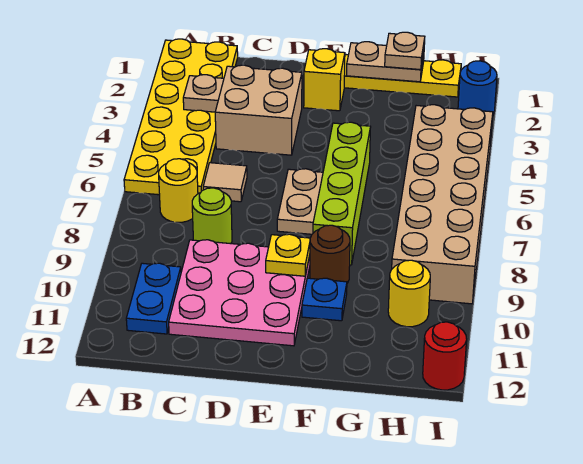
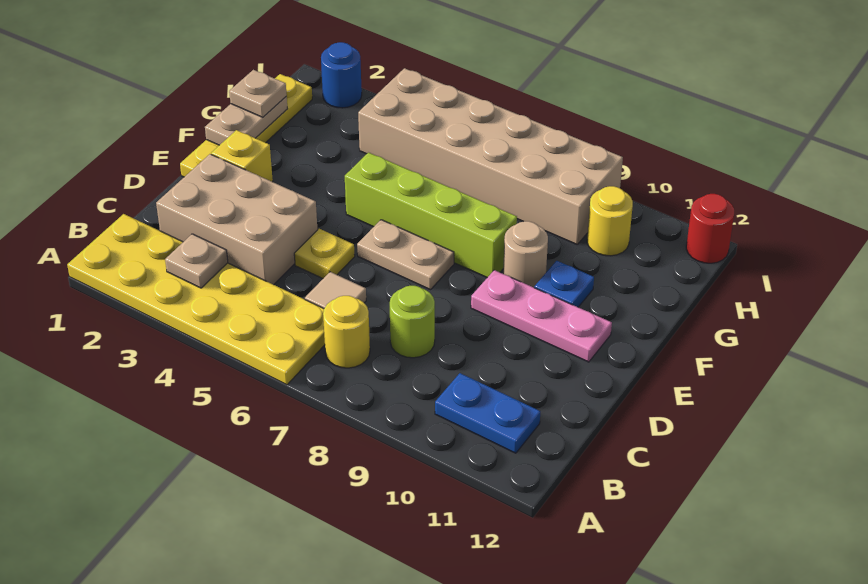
tan brick C3:D4 level 1 -> tan brick C2:D4 level 1
pink plate C9:E11 level 1 -> pink plate E9:E11 level 1
yellow plate E9 level 2 -> yellow plate D5 level 1
brown round brick F9 level 1 -> tan round brick F9 level 1

